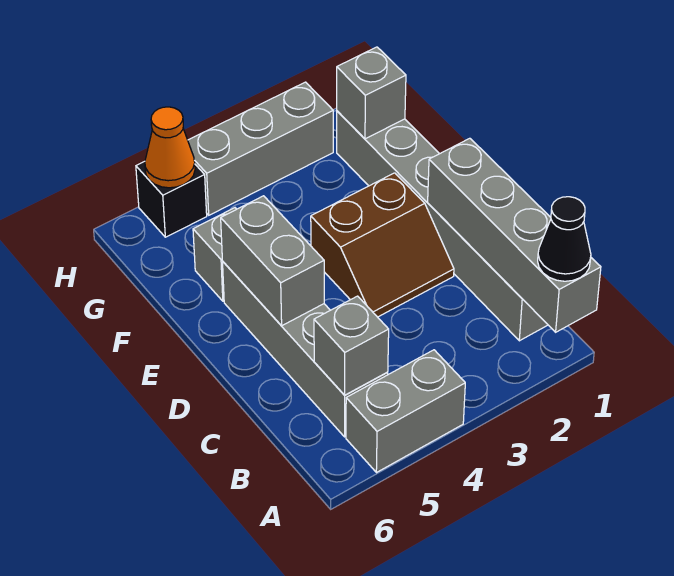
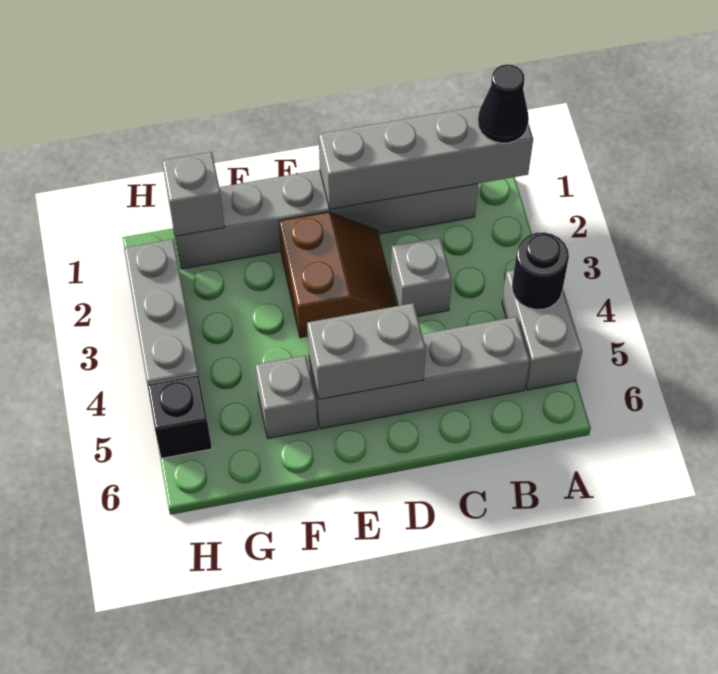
none -> black round brick A4 level 2
grey brick B5 level 2 -> grey brick C3 level 1
orange cone H5 level 2 -> none

